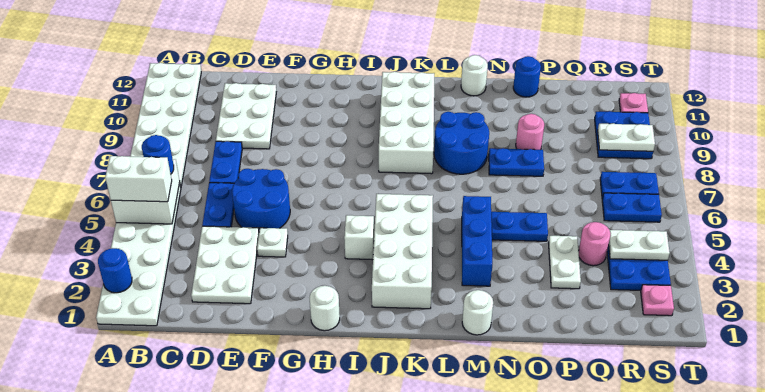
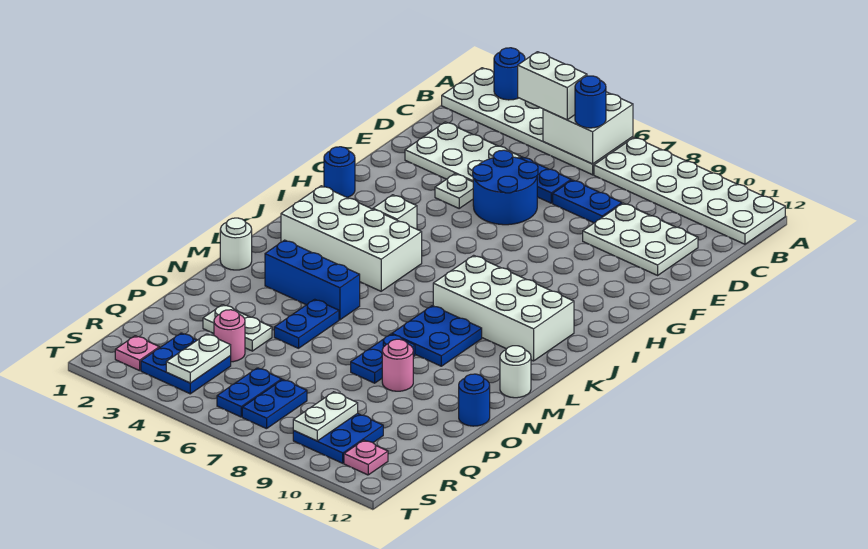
white brick A5:B5 level 3 -> white brick B4:B5 level 3
white round brick H1 level 1 -> blue round brick H1 level 1
blue round brick L8:M9 level 1 -> blue plate L8:M9 level 1

